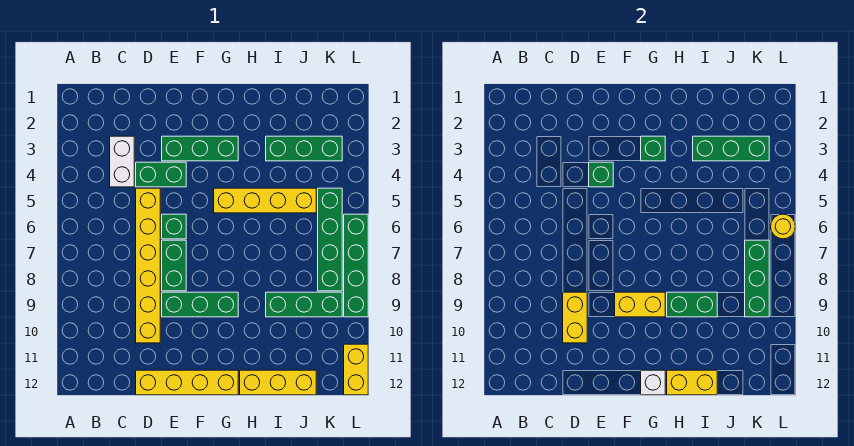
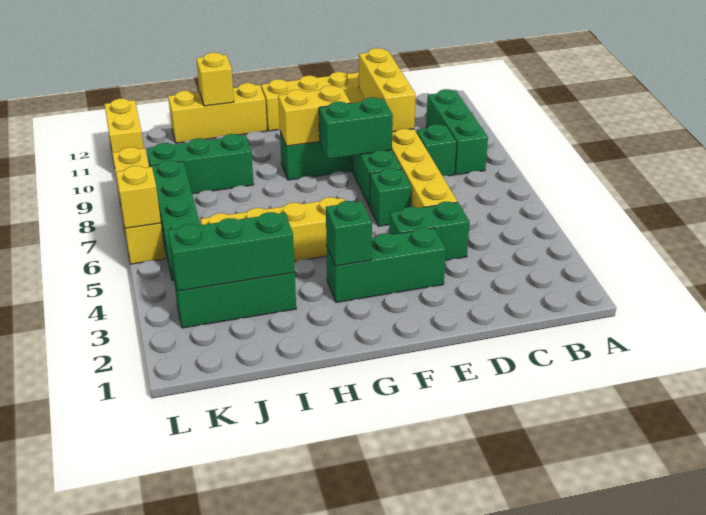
white brick C3:C4 level 1 -> none
yellow brick D9:D10 level 2 -> yellow brick D9:D11 level 2
green brick E4 level 2 -> green brick C8 level 1
white brick G12 level 2 -> none
green brick H9:I9 level 2 -> green brick E8:F8 level 2
yellow brick H12:I12 level 2 -> yellow brick I12 level 2
green brick K7:K9 level 2 -> green brick B8:B10 level 1
green brick L6:L9 level 1 -> yellow brick L6:L9 level 1
yellow round brick L6 level 2 -> yellow brick L6 level 2

